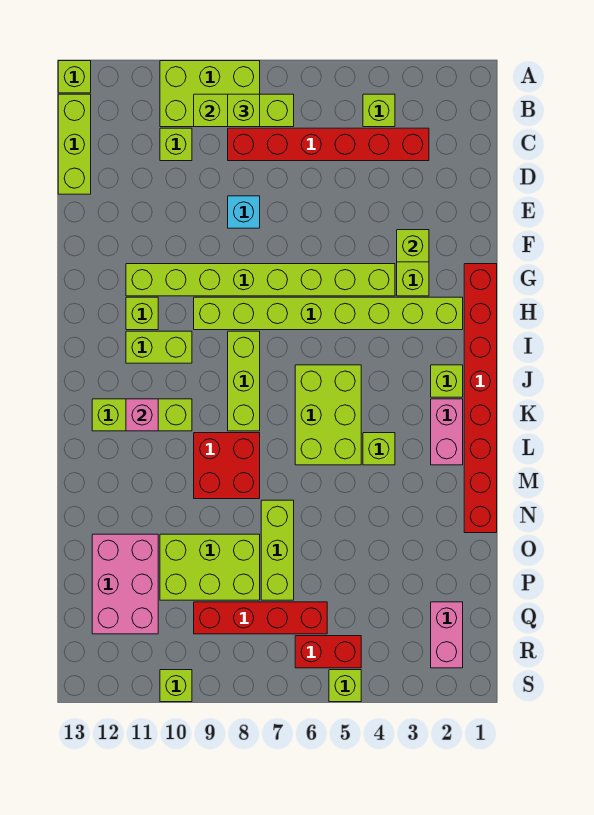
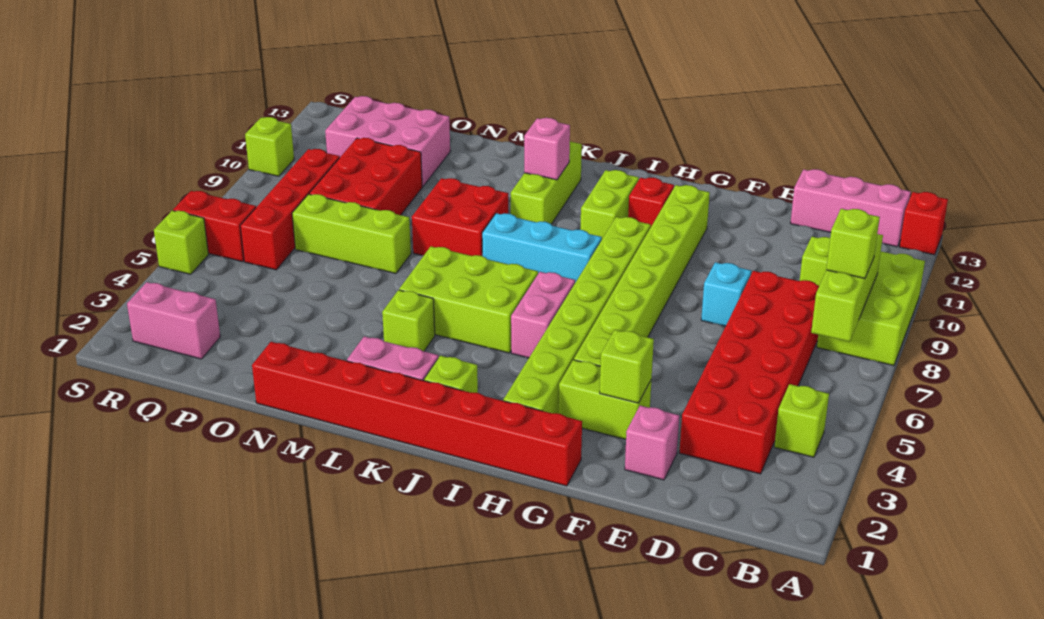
lime brick A13 level 1 -> red brick A13 level 1
lime brick B13:D13 level 1 -> pink brick B13:D13 level 1
red brick C3:C8 level 1 -> red brick C3:D8 level 1
none -> pink brick E2 level 1
lime brick H11 level 1 -> red brick H11 level 1
none -> pink brick I5:I6 level 1
lime brick I8:K8 level 1 -> cyan brick I8:K8 level 1
lime brick O8:P10 level 1 -> red brick O8:P10 level 1
red brick R5:R6 level 1 -> red brick R6:S6 level 1

